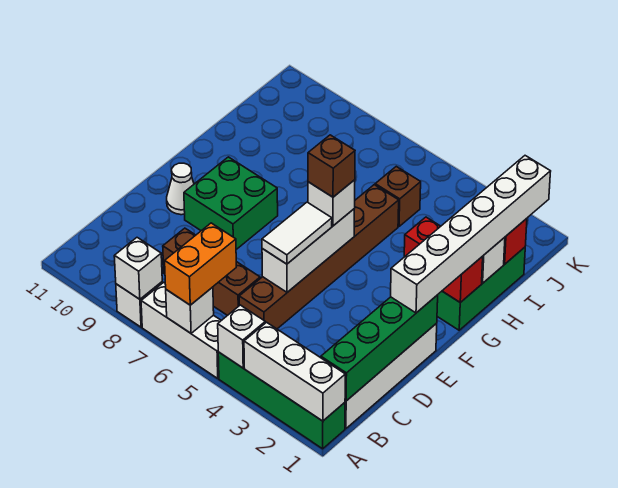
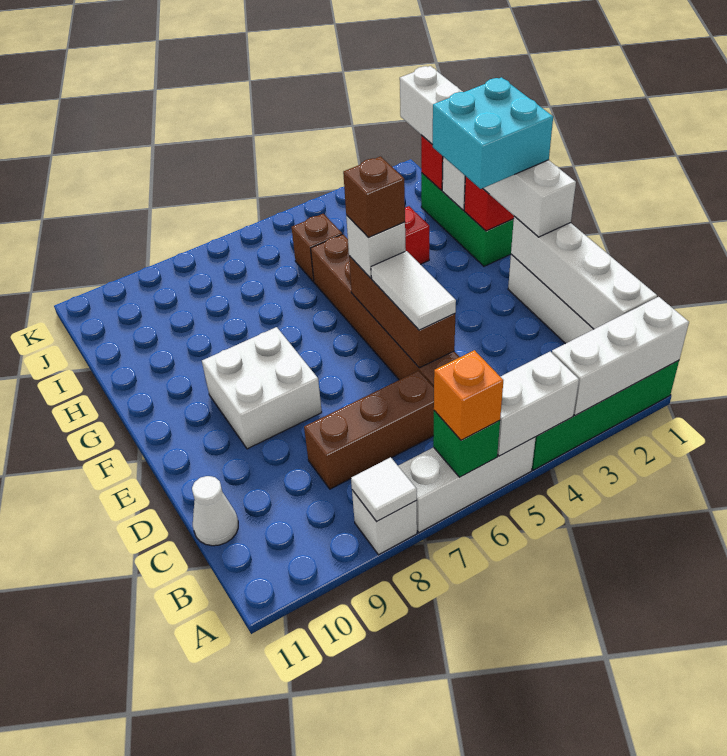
white brick A4 level 2 -> white brick A4:A5 level 2
white brick A6 level 2 -> green brick A6 level 2
orange brick A6:B6 level 3 -> orange brick A6 level 3
white brick A8 level 2 -> white tile A8 level 2
green brick B1:E1 level 2 -> white brick B1:E1 level 2
white brick D5:F5 level 2 -> brown brick D5:F5 level 2
green brick E8:F9 level 1 -> white brick E8:F9 level 1
white cone E10 level 1 -> white cone C11 level 1
none -> cyan brick F1:G2 level 4

